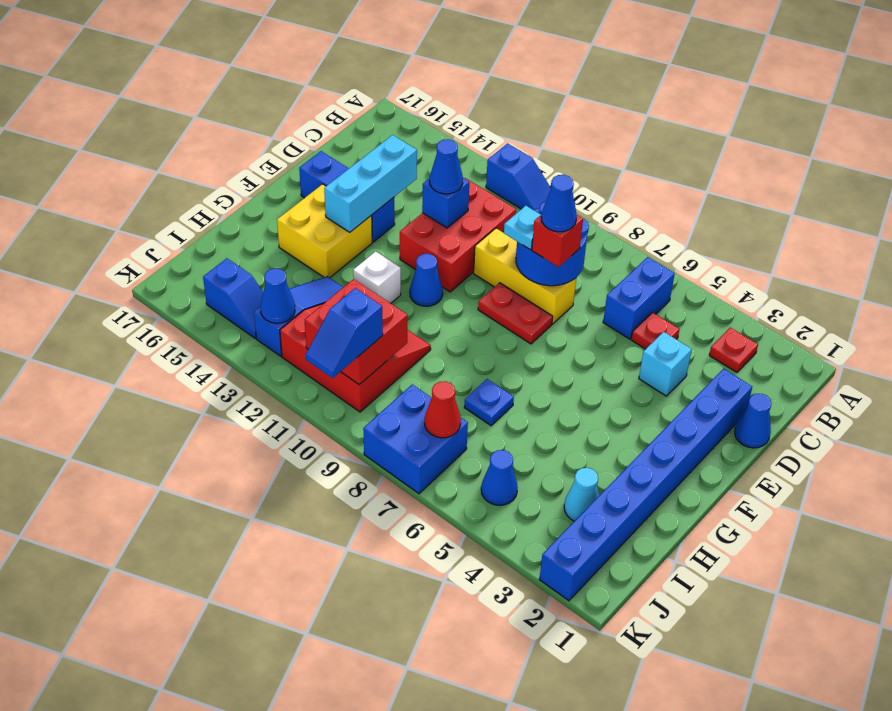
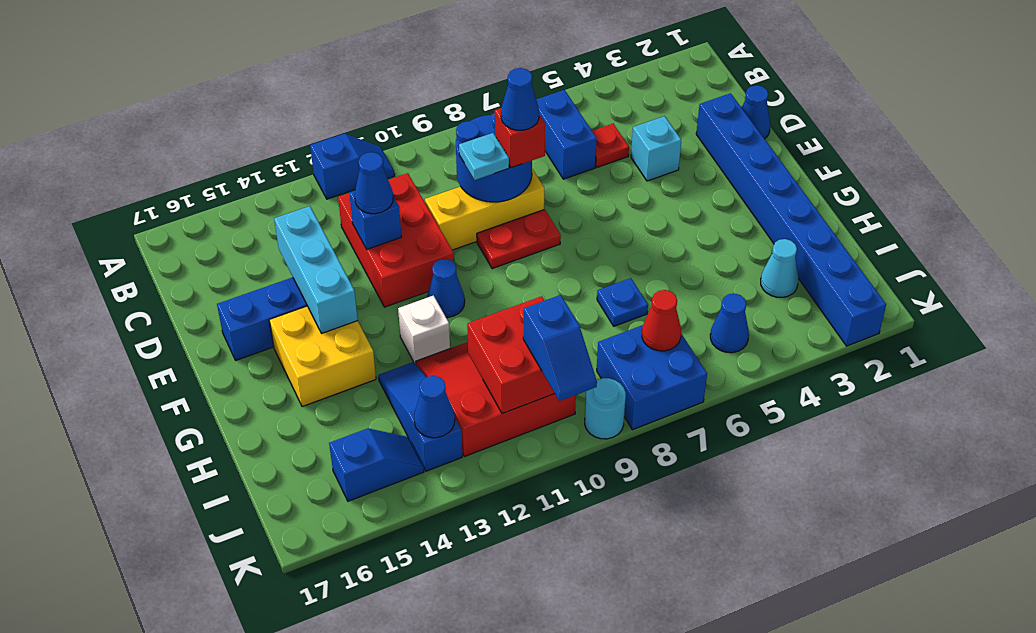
red plate B3 level 1 -> none
none -> cyan round brick K9 level 1

